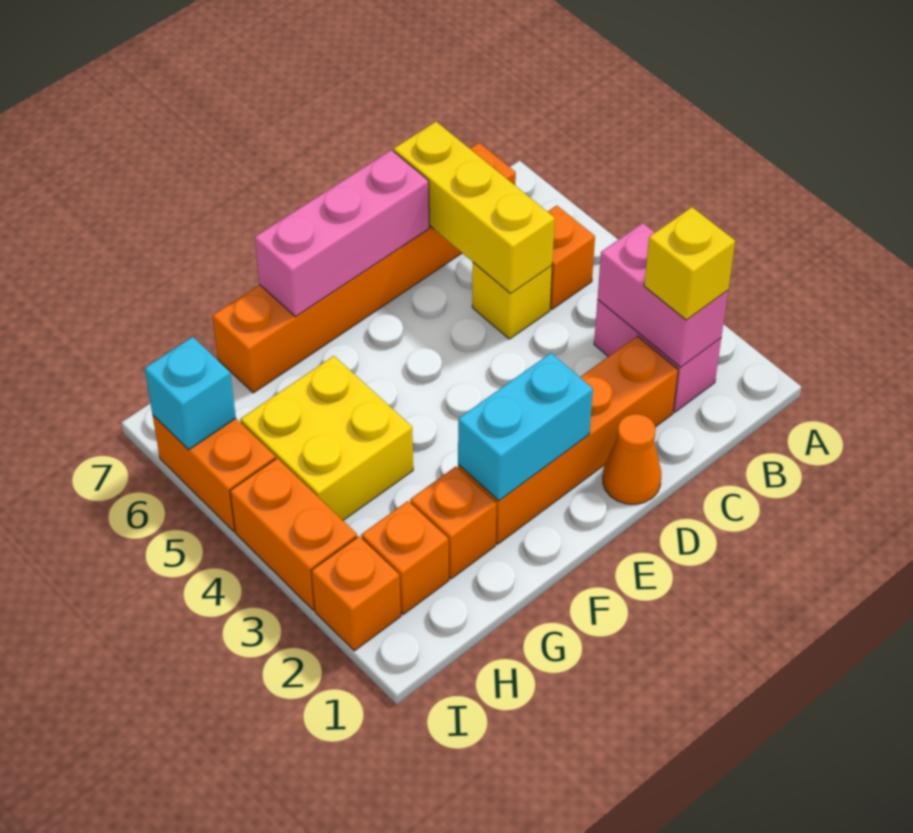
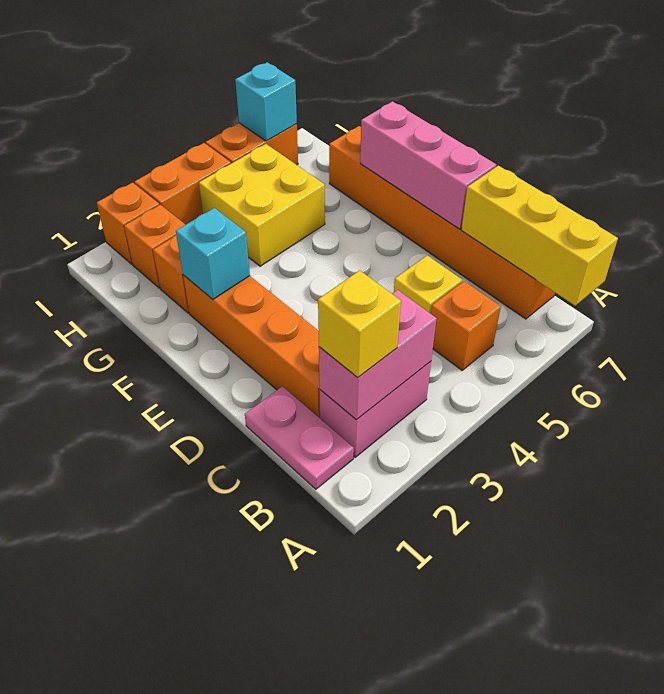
none -> pink plate B1:C1 level 1
yellow brick C5:C7 level 2 -> yellow brick A7:C7 level 2
orange cone D1 level 1 -> none
cyan brick E2:F2 level 2 -> cyan brick F2 level 2

